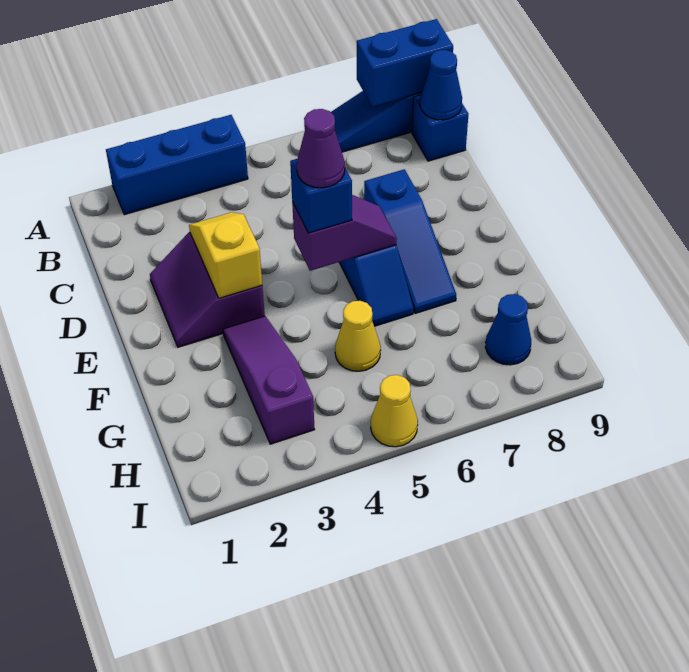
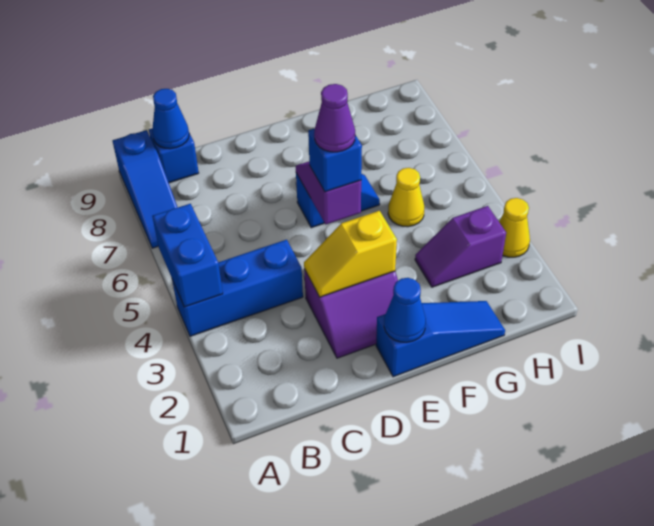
blue brick A2:A4 level 1 -> blue brick A4:C4 level 1
blue brick A8:A9 level 2 -> blue brick A4:A5 level 2
blue slope D7:F7 level 1 top D -> blue slope E1:G1 level 1 top E
purple slope F3:H3 level 1 top H -> purple slope G3:H3 level 1 top H
blue cone H8 level 1 -> blue cone E1 level 2
yellow cone I5 level 1 -> yellow cone I3 level 1

